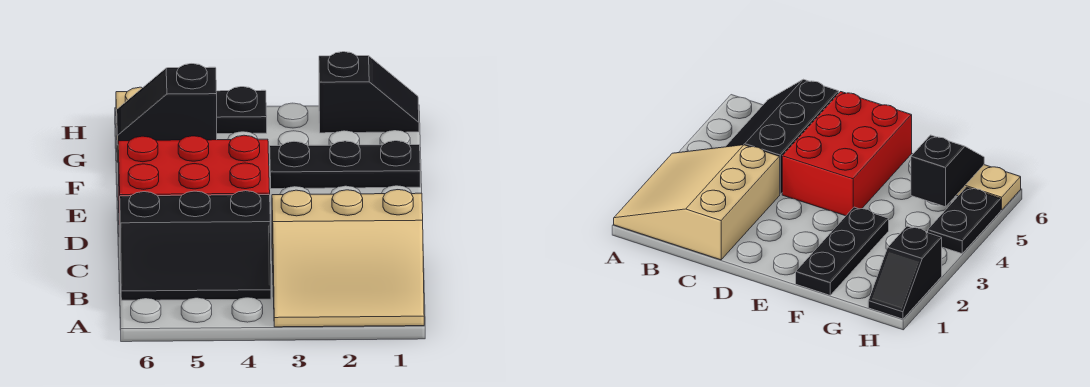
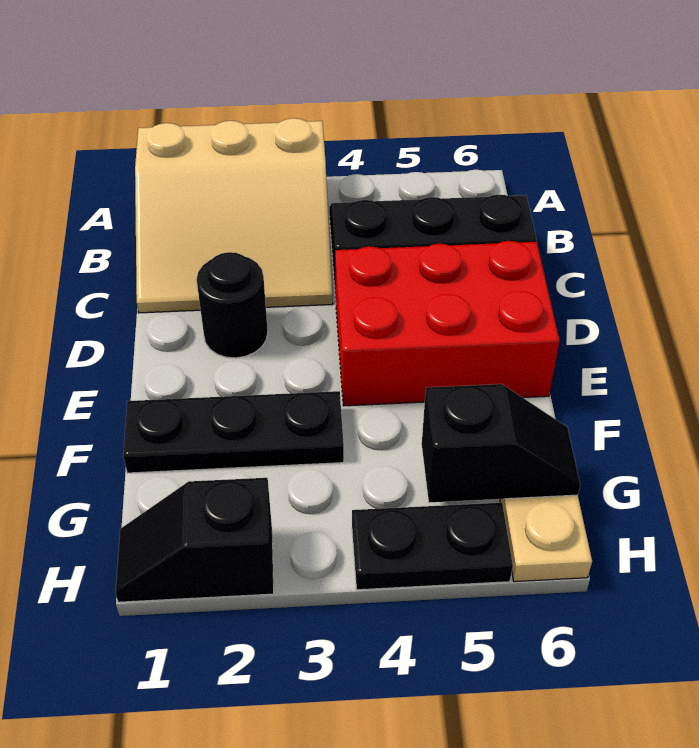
tan slope A1:C3 level 1 top C -> tan slope A1:C3 level 1 top A
none -> black round brick D2 level 1

